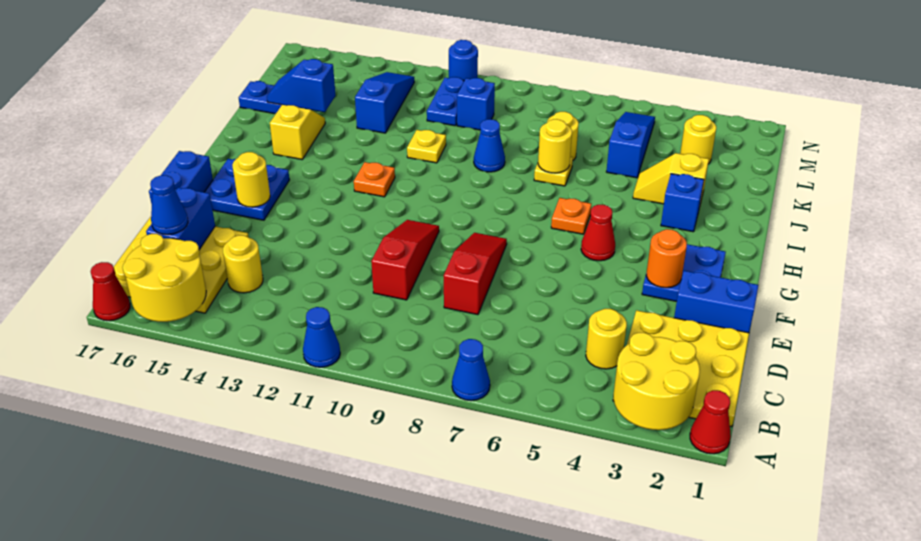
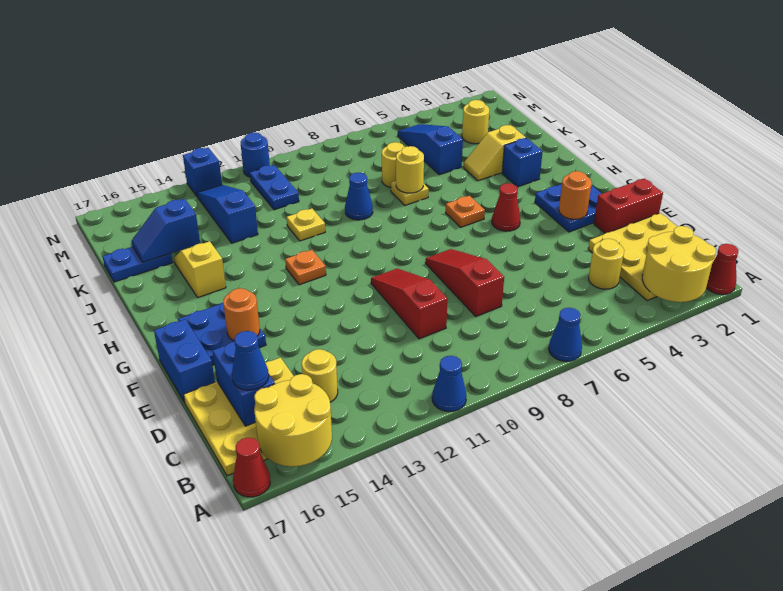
blue brick E1:E2 level 1 -> red brick E1:E2 level 1
yellow round brick F15 level 2 -> orange round brick F15 level 2
blue brick L10 level 1 -> blue brick N13 level 1

